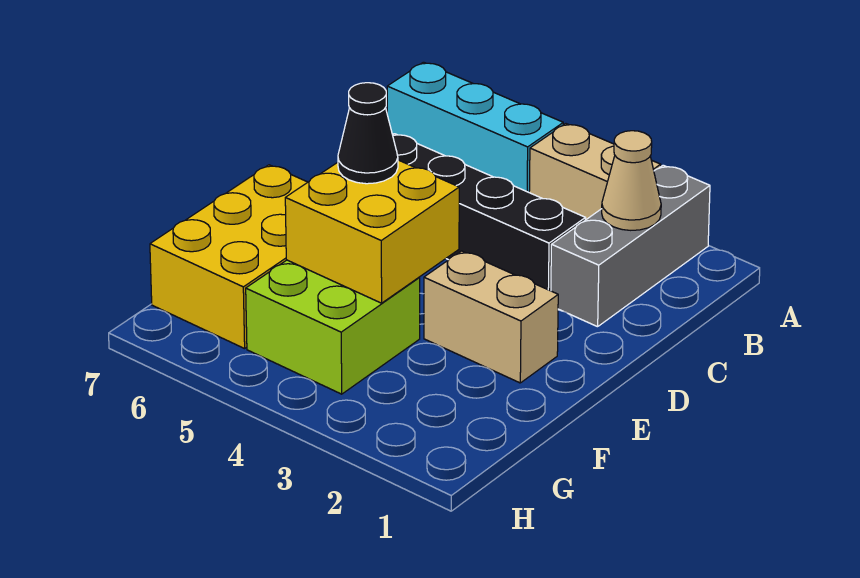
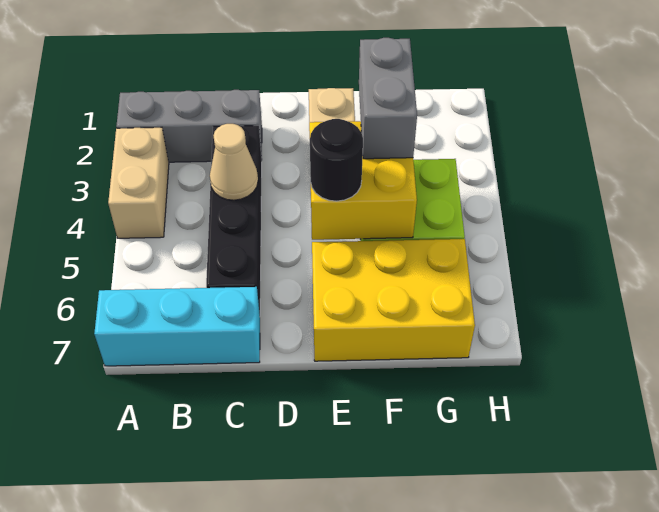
cyan brick A5:A7 level 1 -> cyan brick A7:C7 level 1
tan cone B2 level 2 -> tan cone C4 level 2
black cone E5 level 3 -> black round brick E5 level 3
none -> grey brick F3:F4 level 3

